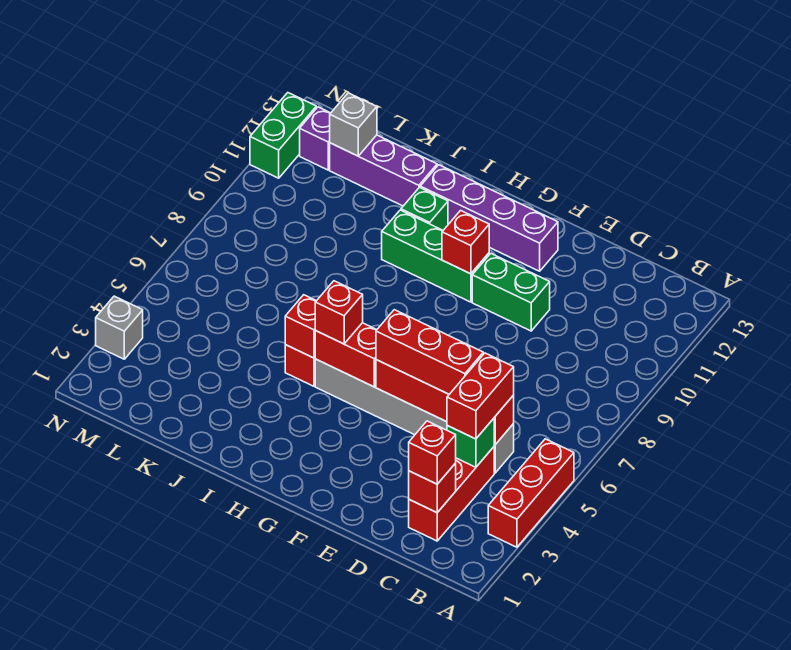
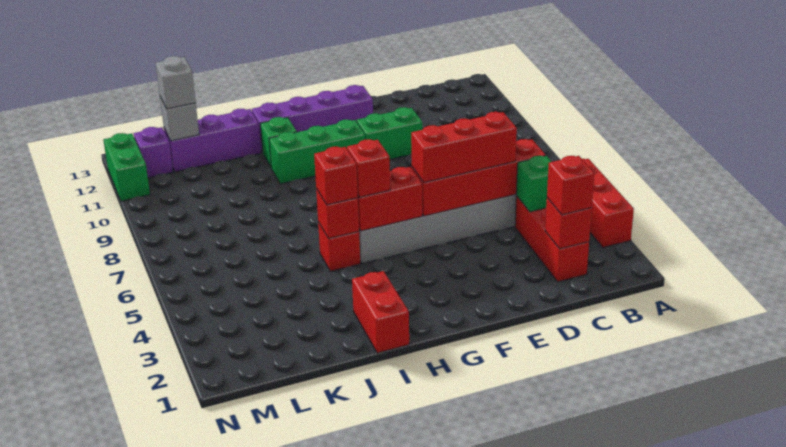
red brick C4:C5 level 3 -> red brick I1:I2 level 1
red brick G10 level 2 -> red brick I5 level 3
grey brick N3 level 1 -> grey brick L12 level 3

